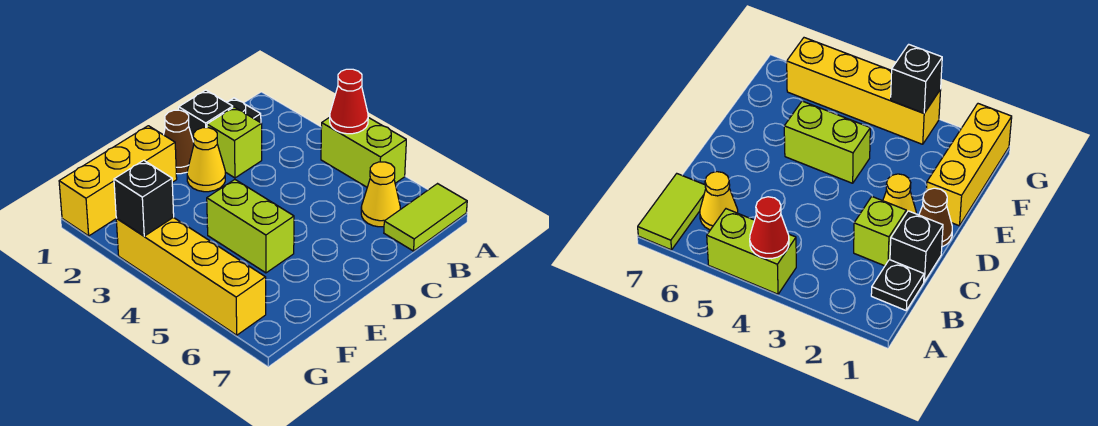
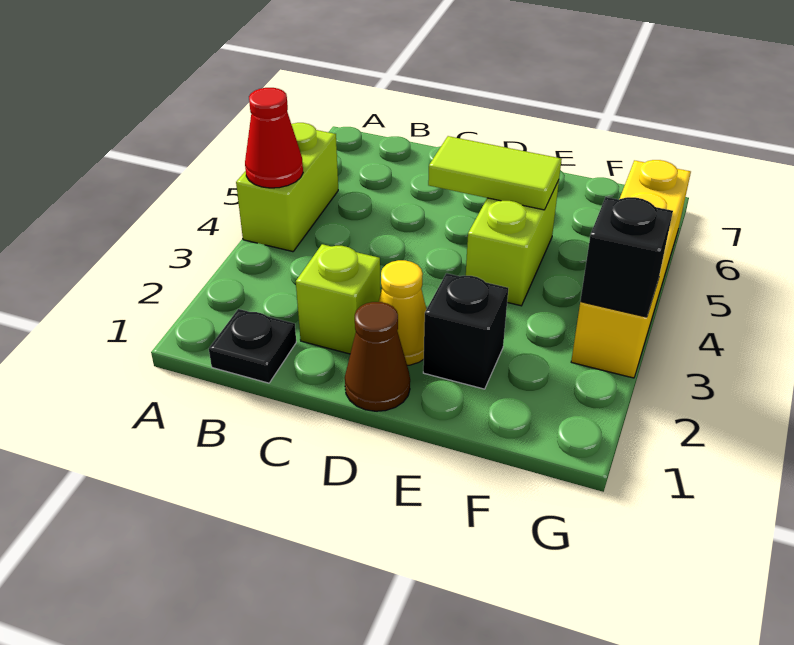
lime tile A7:B7 level 1 -> lime tile D5:E5 level 2
yellow cone B6 level 1 -> none
black brick C1 level 1 -> black brick E2 level 1
yellow brick E1:G1 level 1 -> none

